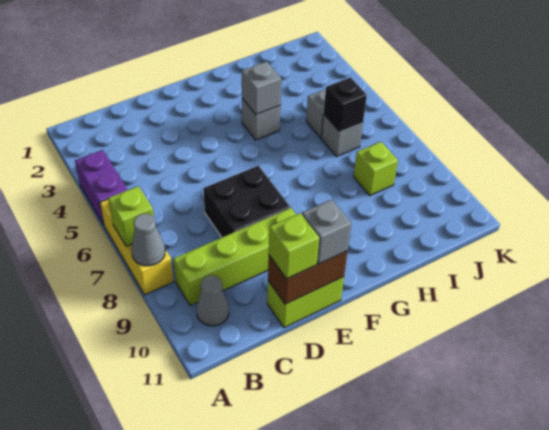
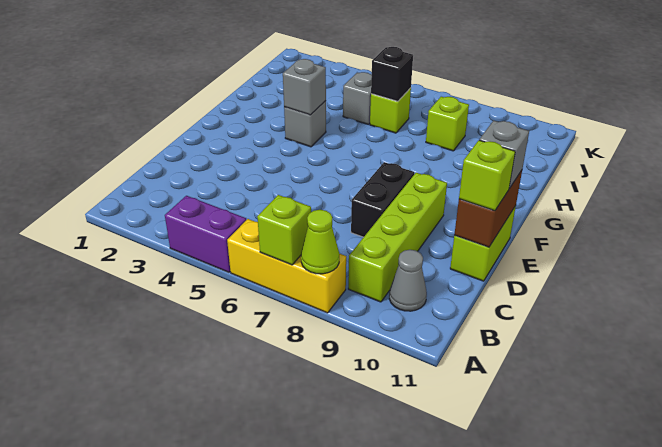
grey cone A8 level 2 -> lime cone A8 level 2
black brick D7:E8 level 1 -> black brick D8:E8 level 1
grey brick I6 level 1 -> lime brick I6 level 1

